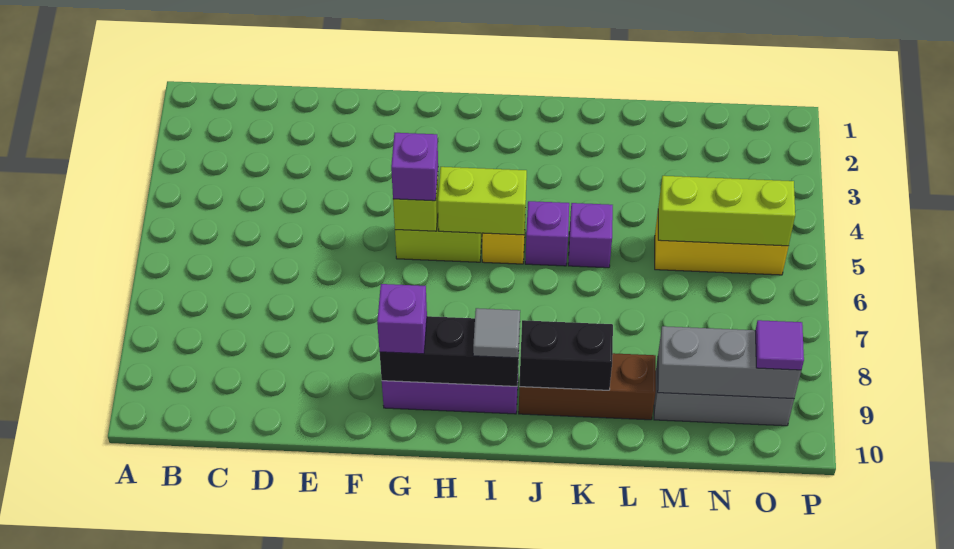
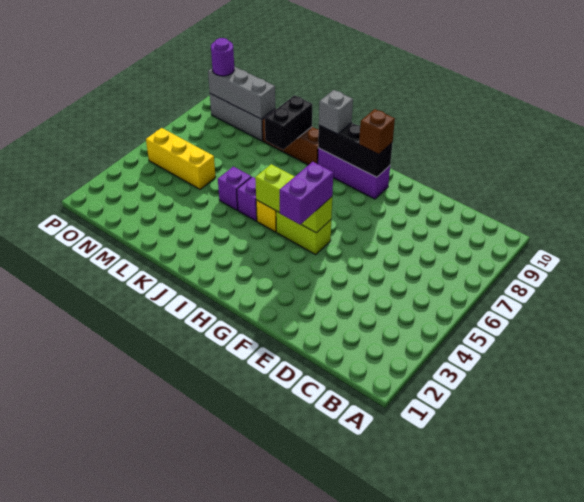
purple brick G5 level 3 -> purple brick G4:G5 level 3
purple brick G9 level 3 -> brown brick G9 level 3
grey tile I9 level 3 -> grey brick I9 level 3
black brick J9:K9 level 2 -> black brick K8:K9 level 2
lime brick M5:O5 level 2 -> none
purple tile O9 level 3 -> purple round brick O9 level 3

